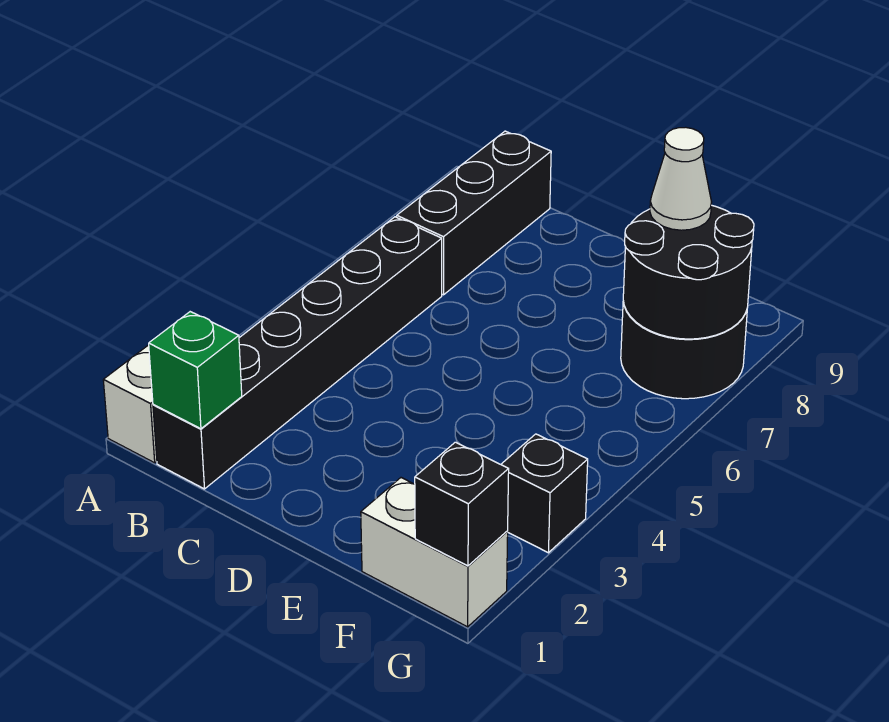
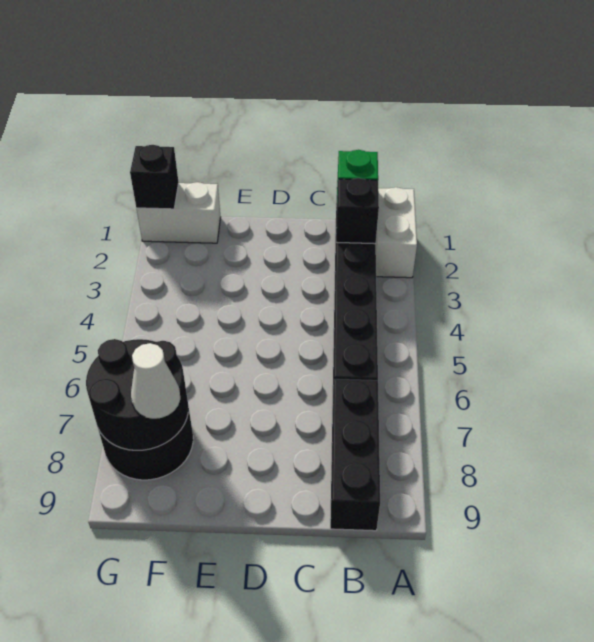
black brick G3 level 1 -> black brick B2 level 2

